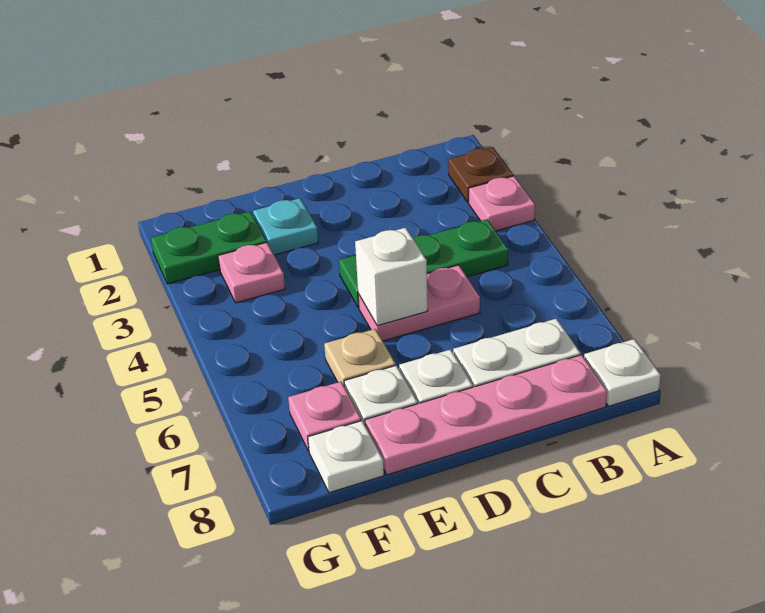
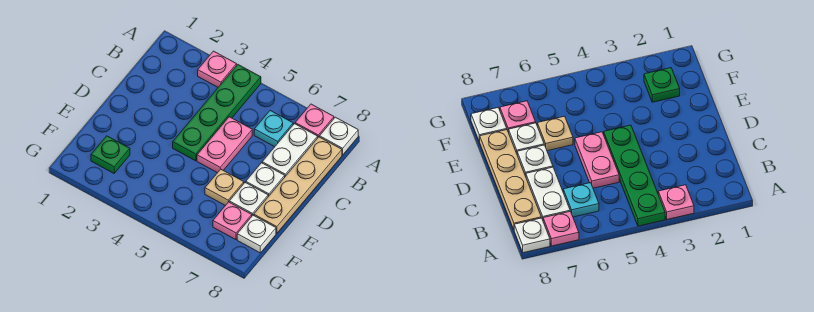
brown plate A2 level 1 -> none
green plate B4:D4 level 1 -> green plate A4:D4 level 1
pink plate B8:E8 level 1 -> tan plate B8:E8 level 1
white brick D5 level 2 -> none
cyan plate E2 level 1 -> cyan plate B6 level 1
green plate F2:G2 level 1 -> green plate F2 level 1
pink plate F3 level 1 -> pink plate A7 level 1

